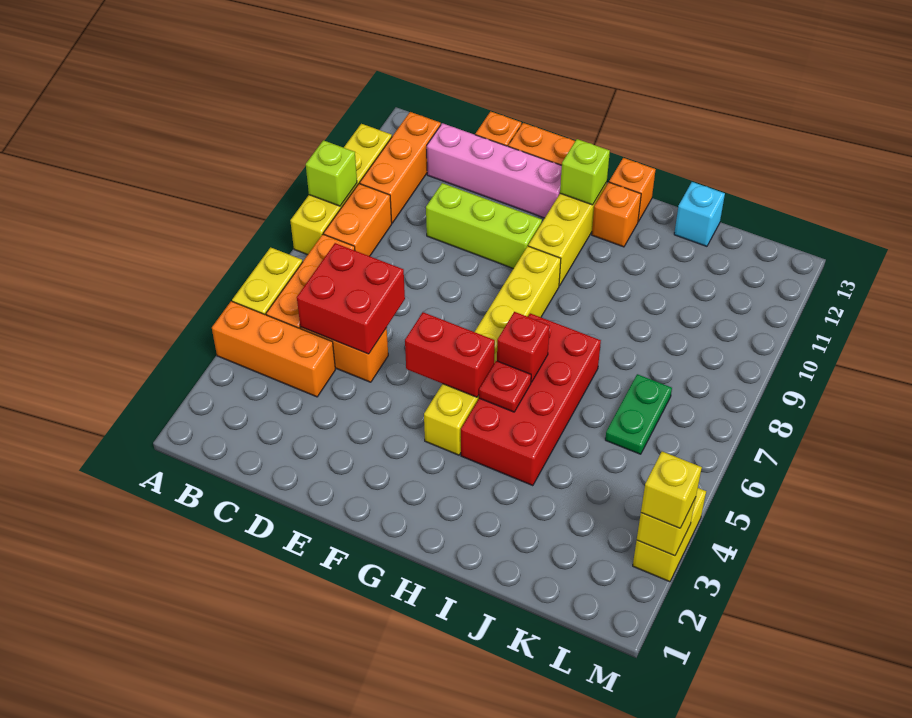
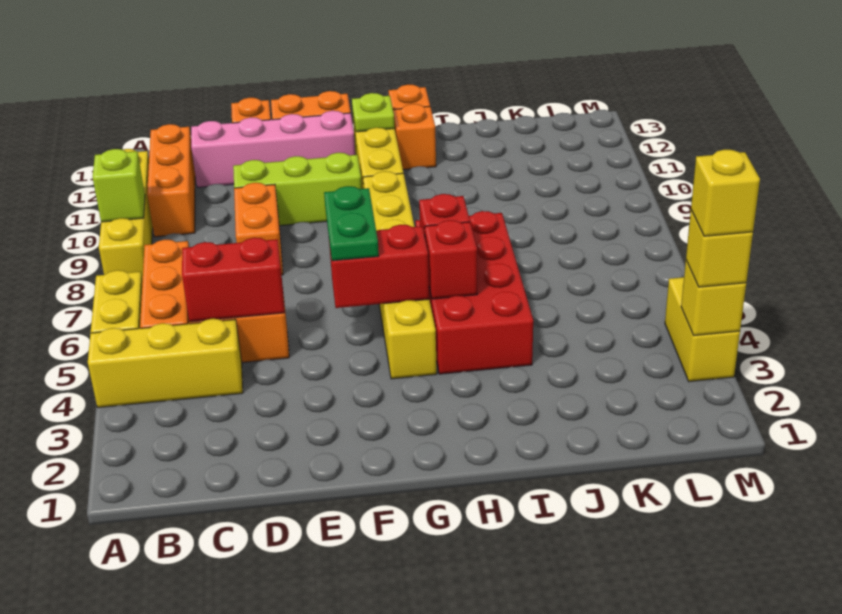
orange brick A4:C4 level 1 -> yellow brick A4:C4 level 1
orange brick B8:B9 level 1 -> orange brick D8:D9 level 1
red brick C5:D6 level 2 -> red brick C5:D5 level 2
lime brick G12 level 2 -> lime plate G12 level 2
red plate H5 level 2 -> red brick H5 level 2
cyan brick J13 level 1 -> none
green plate K6:K7 level 1 -> green plate F5:F6 level 3
none -> yellow brick M3 level 4

